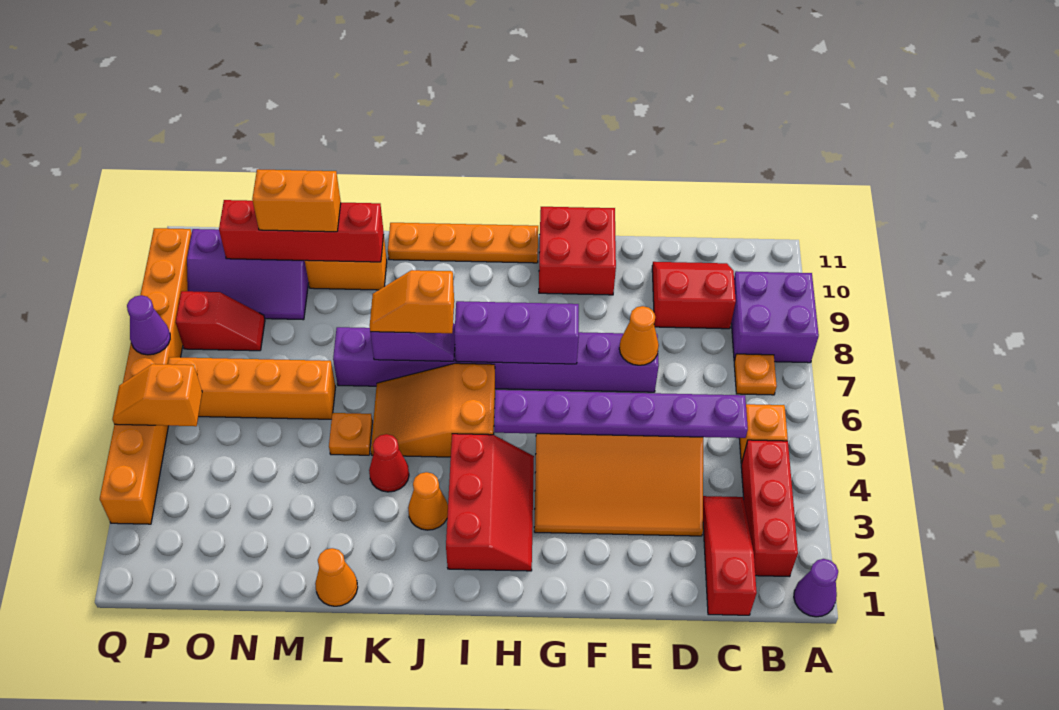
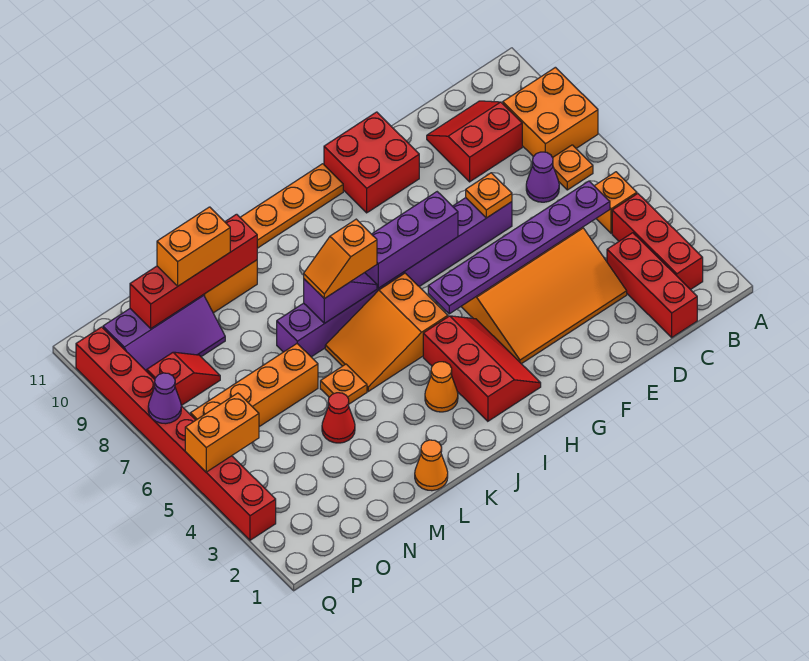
purple cone A1 level 1 -> purple cone C7 level 1
purple brick A8:B9 level 1 -> orange brick A8:B9 level 1
red slope C1:C3 level 1 top 1 -> red brick C1:C3 level 1
orange cone E7 level 2 -> orange plate E7 level 2
red cone K4 level 1 -> red cone M4 level 1
orange slope P5:Q5 level 2 top P -> orange brick P5:Q5 level 2
orange brick Q3:Q10 level 1 -> red brick Q3:Q10 level 1

